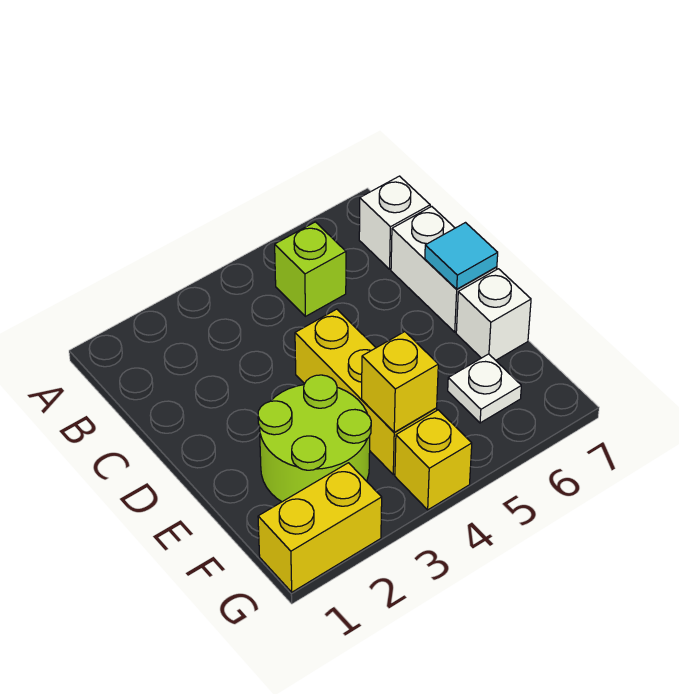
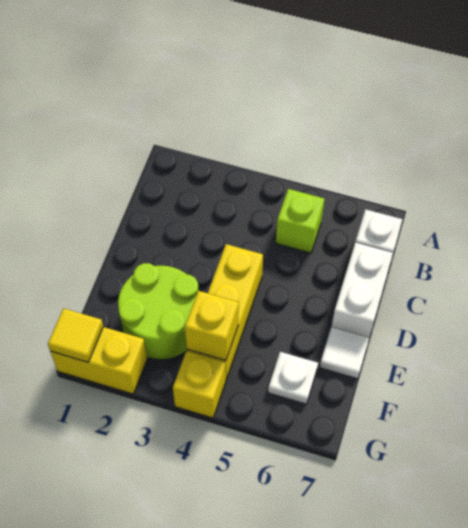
cyan tile D7 level 2 -> none
white brick E7 level 1 -> white tile E7 level 1
none -> yellow tile G1 level 2

